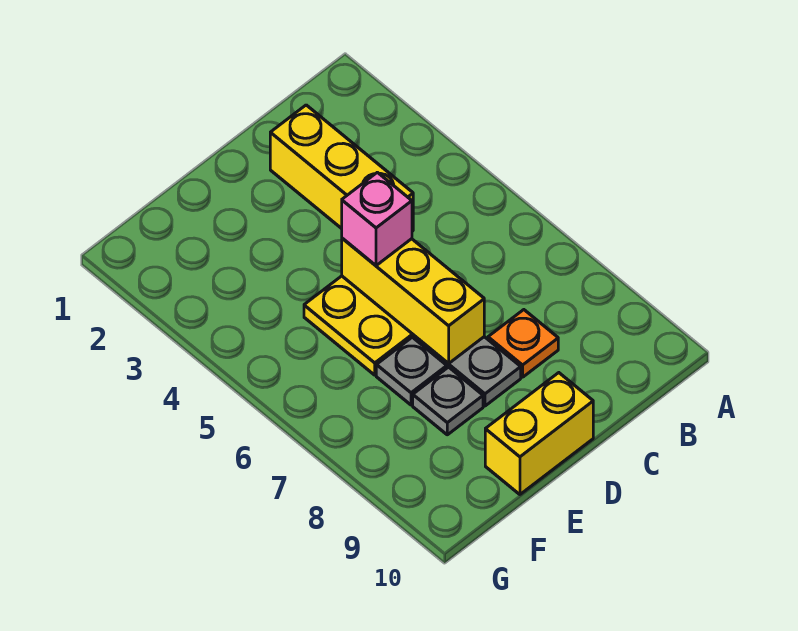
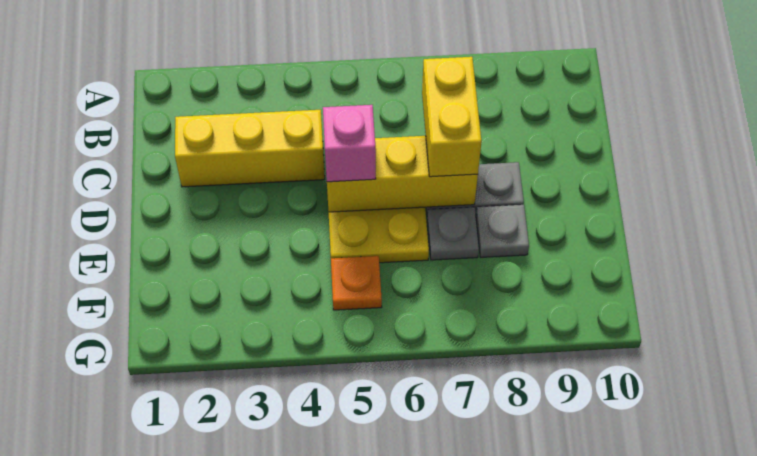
orange plate C8 level 1 -> orange plate F5 level 1
yellow brick D10:E10 level 1 -> yellow brick C7:D7 level 3

